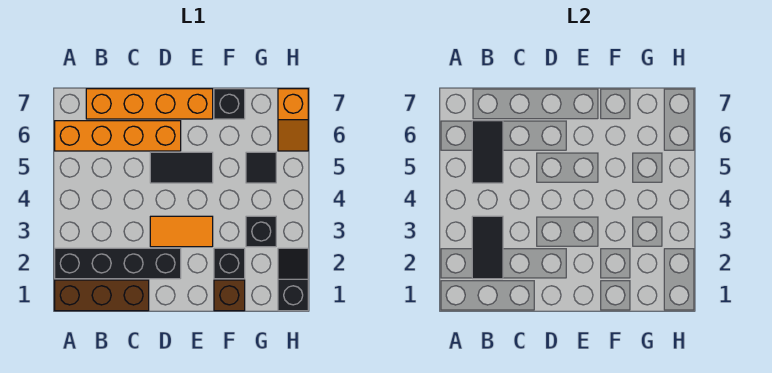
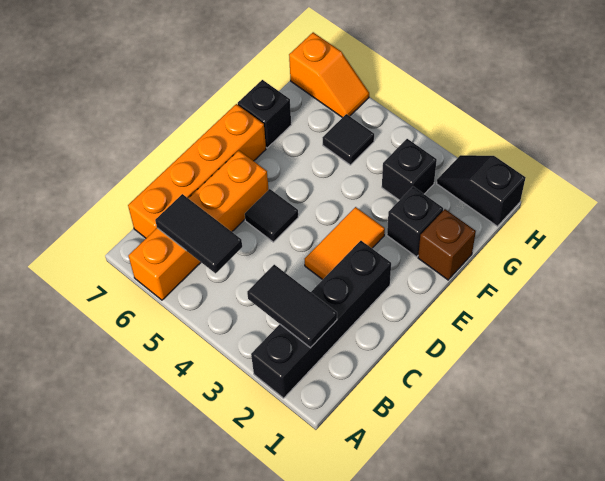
brown brick A1:C1 level 1 -> none
black tile D5:E5 level 1 -> black tile D5 level 1

